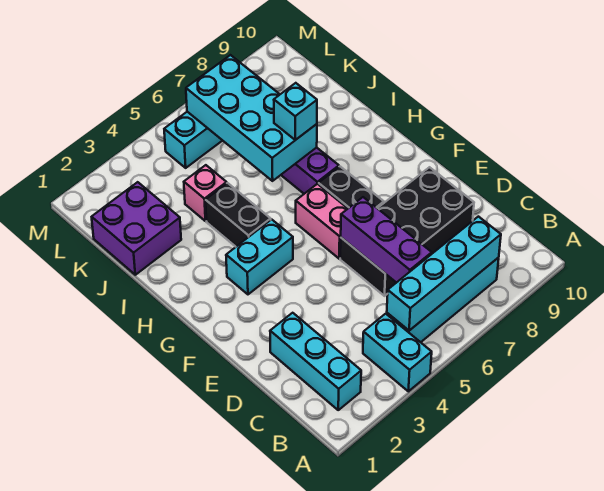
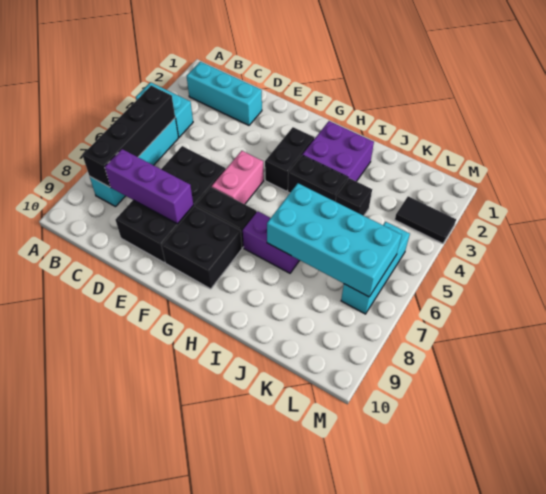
cyan brick B5:B8 level 2 -> black brick B5:B8 level 2
purple brick C6:E6 level 2 -> purple brick C8:E8 level 2
pink brick F6:G6 level 1 -> pink brick F5:F6 level 1
none -> black brick F8:G9 level 1
cyan brick G3:G4 level 1 -> black brick G3:G4 level 1
cyan brick I7 level 3 -> none
purple brick J1:K2 level 1 -> purple brick H2:I3 level 1
pink brick J4 level 1 -> black brick J4 level 1
none -> black tile L3:M3 level 1

